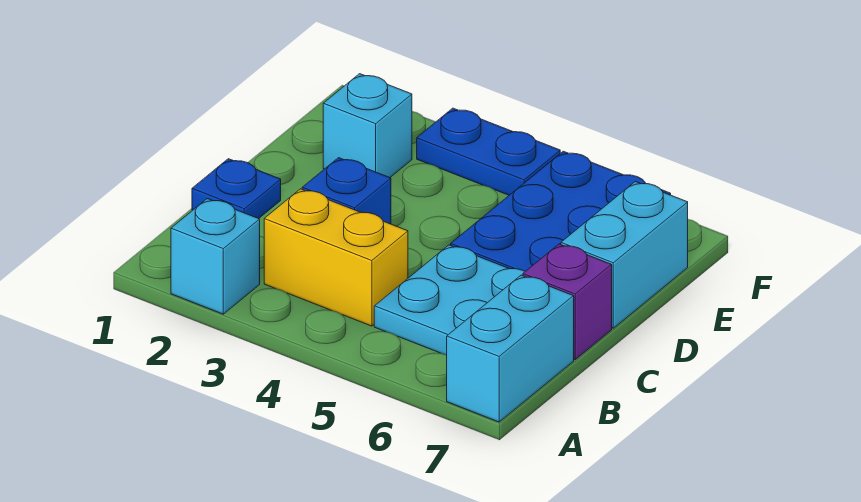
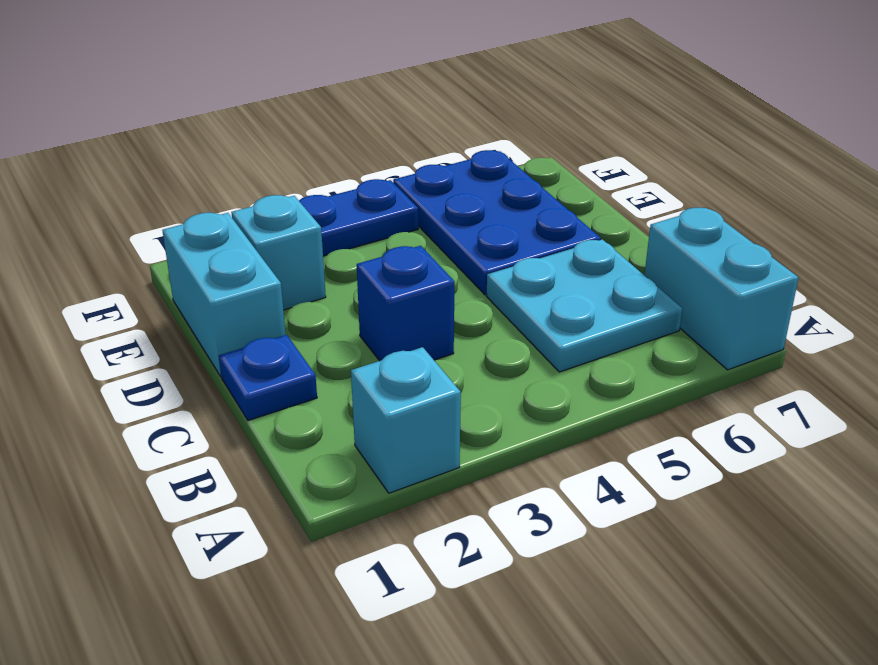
yellow brick B3:B4 level 1 -> none
purple brick C7 level 1 -> none
cyan brick D7:E7 level 1 -> cyan brick D1:E1 level 1

